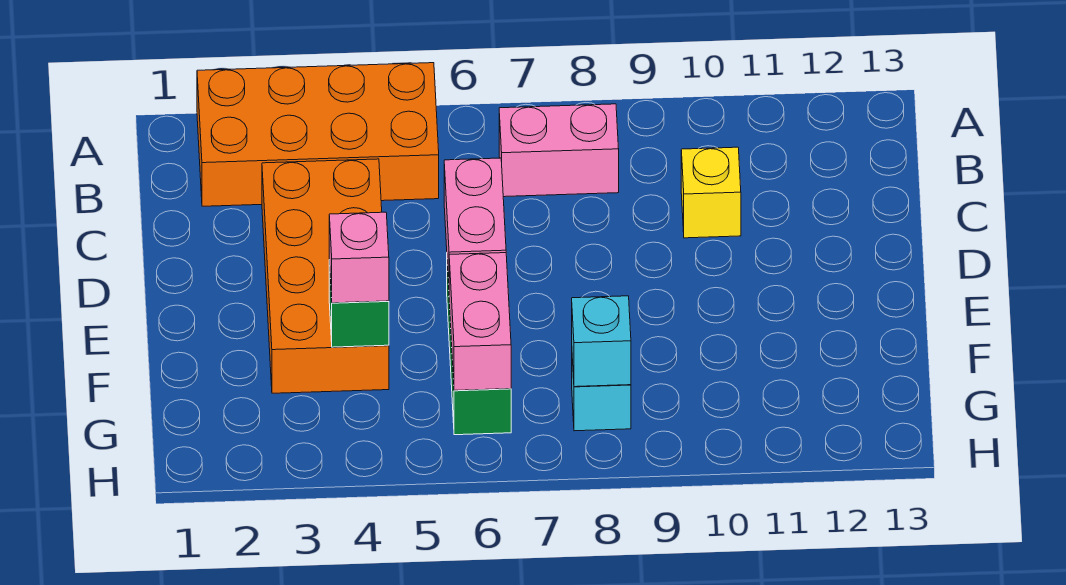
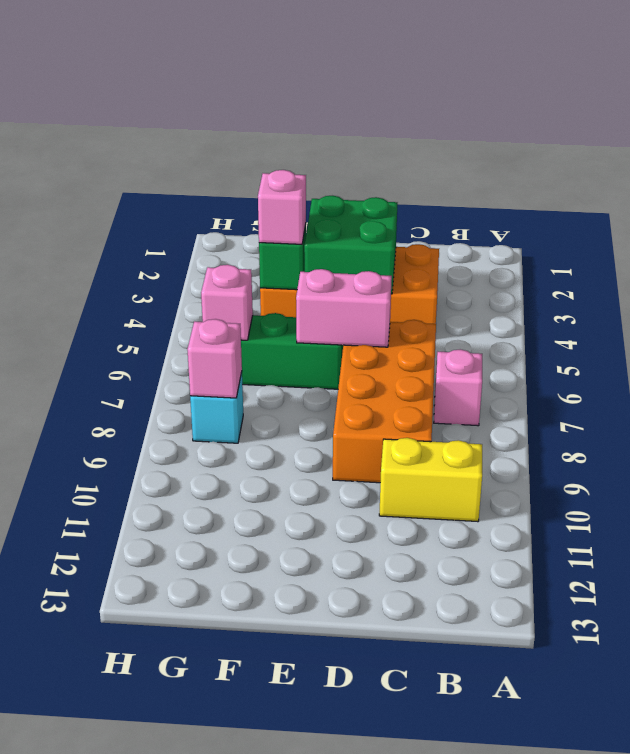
orange brick A2:B5 level 1 -> orange brick C6:D9 level 1
pink brick B7:B8 level 1 -> pink brick B7 level 1
yellow brick C10 level 1 -> yellow brick B10:C10 level 1
none -> green brick D3:E4 level 2
pink brick F6:G6 level 2 -> pink brick G6 level 2
cyan brick G8 level 2 -> pink brick G8 level 2

